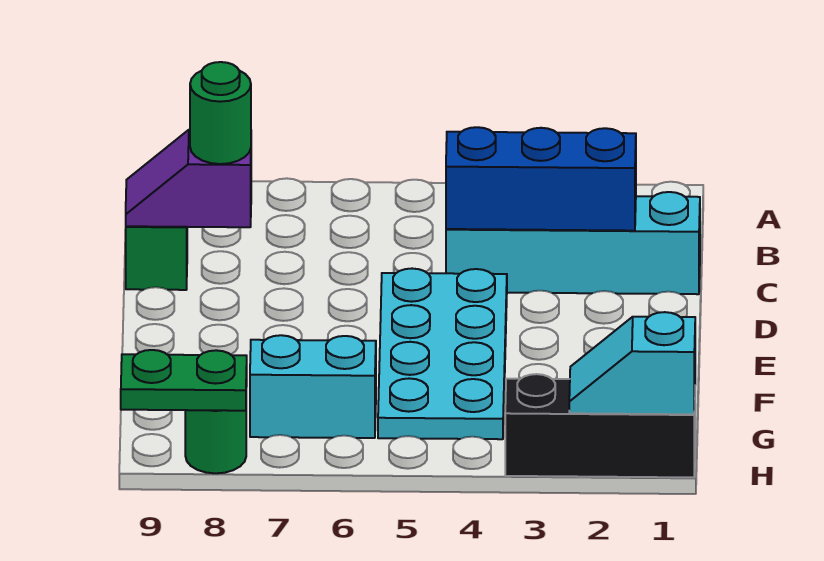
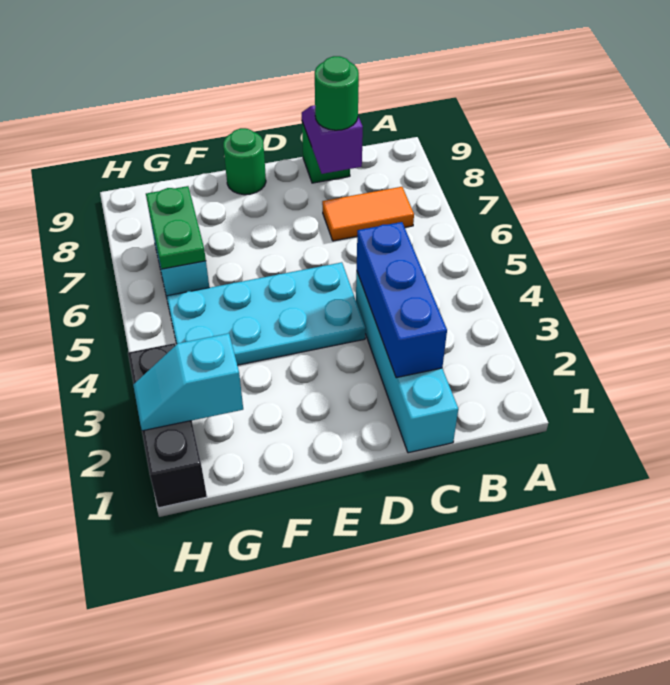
none -> orange tile B7:C7 level 1
cyan slope H1:H2 level 2 top 1 -> cyan slope G2:H2 level 2 top G
green round brick H8 level 1 -> green round brick E9 level 1
green plate H8:H9 level 2 -> green plate G6:G7 level 2

